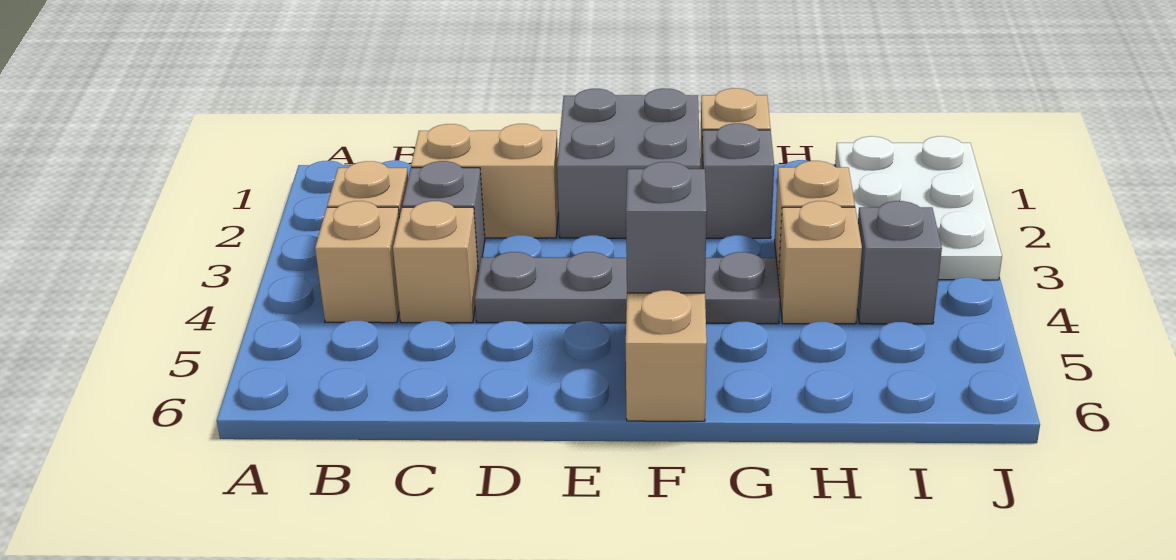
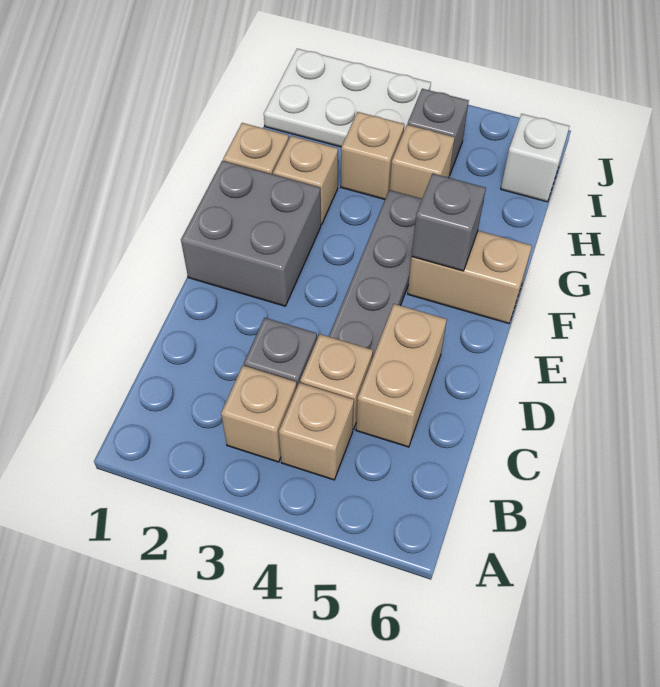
tan brick C2:D2 level 1 -> tan brick C5:D5 level 1
grey brick G2 level 1 -> tan brick G2 level 1
none -> white brick I6 level 1

